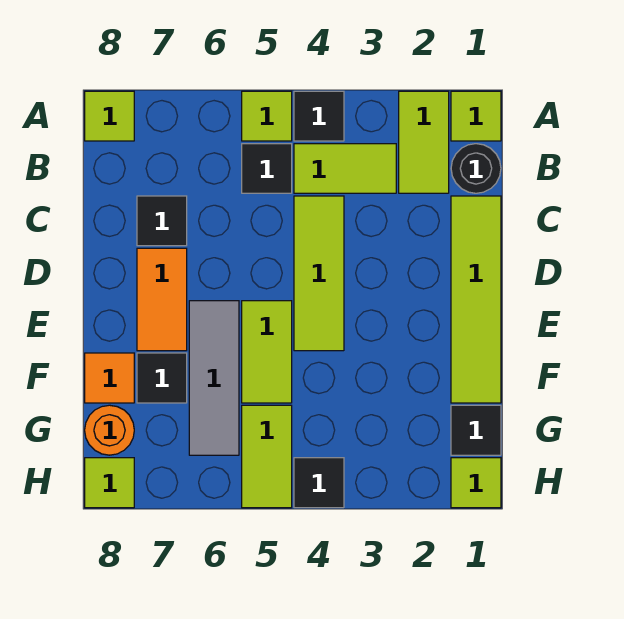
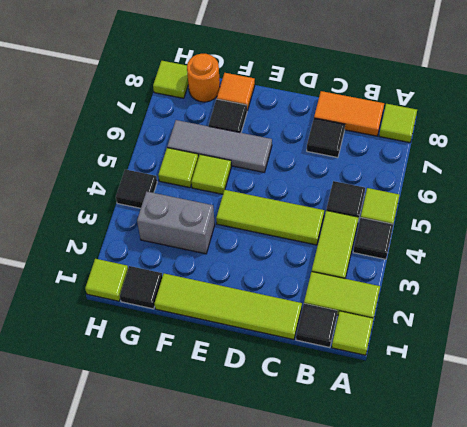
black round brick B1 level 1 -> black tile B1 level 1
orange tile D7:E7 level 1 -> orange tile B8:C8 level 1
lime tile E5:F5 level 1 -> lime tile F5 level 1
none -> grey brick F3:G3 level 1
lime tile G5:H5 level 1 -> lime tile G5 level 1

